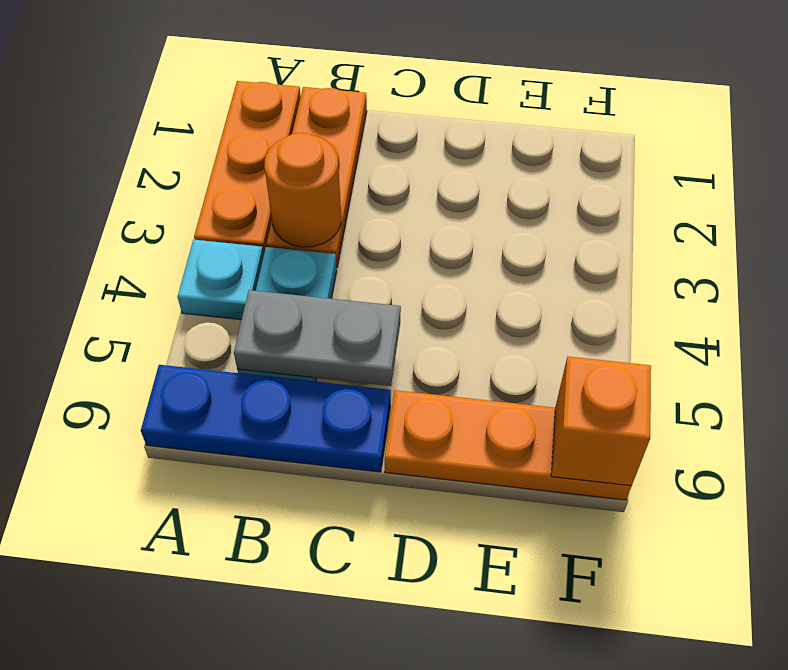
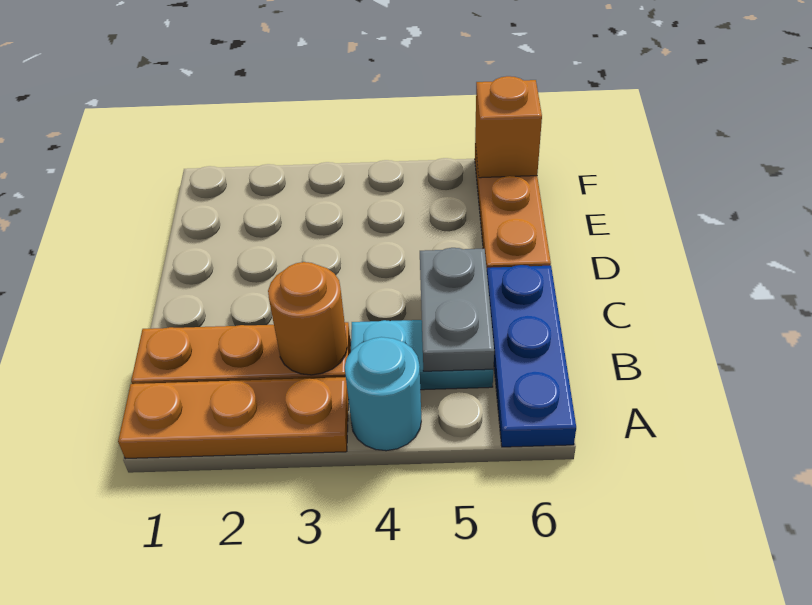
cyan plate A4 level 1 -> cyan round brick A4 level 1

